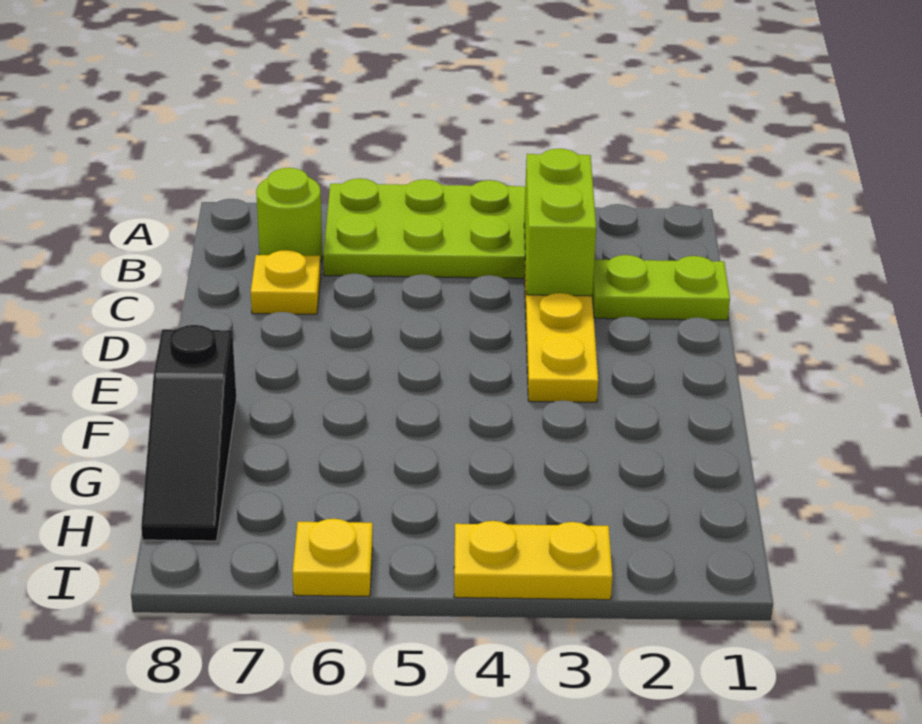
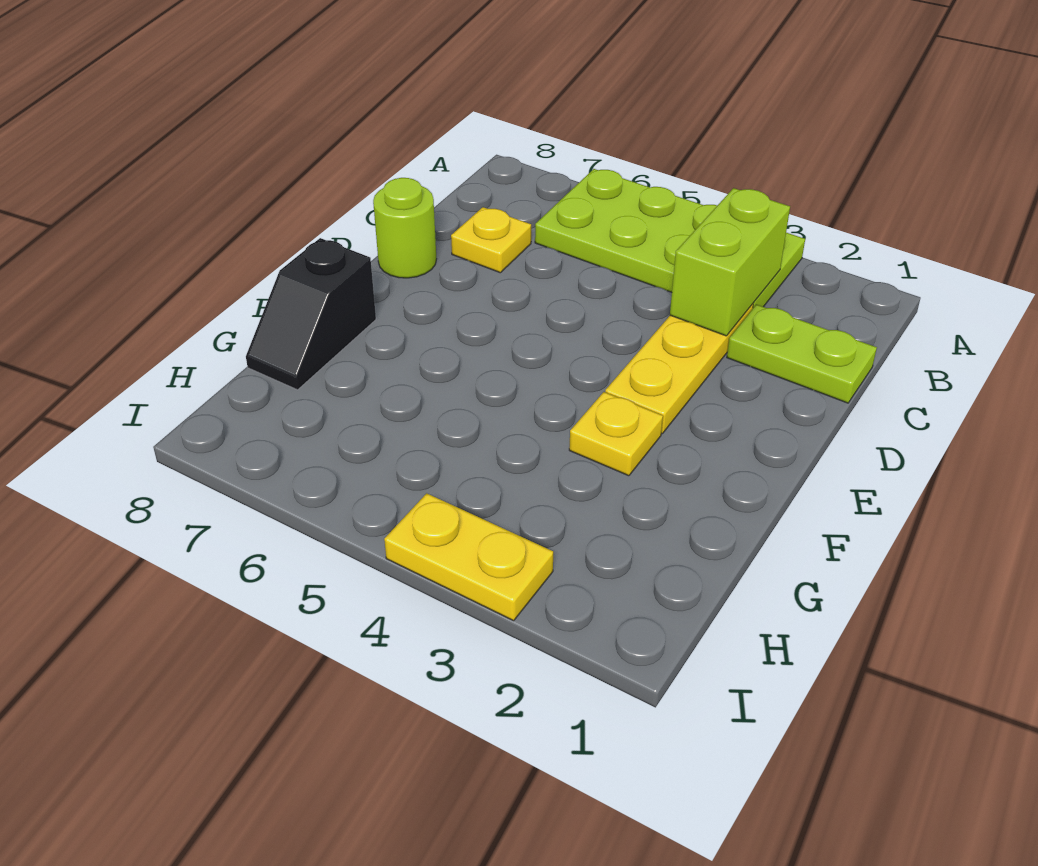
lime round brick B7 level 1 -> lime round brick D8 level 1
black slope F8:H8 level 1 top F -> black slope F8:G8 level 1 top F
yellow plate I6 level 1 -> yellow plate F3 level 1

